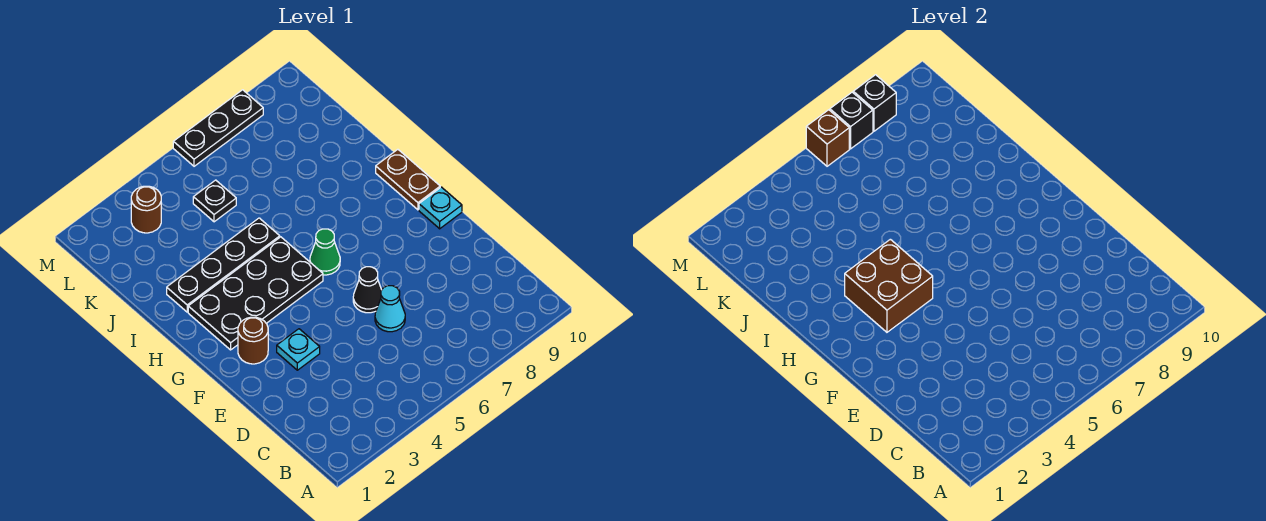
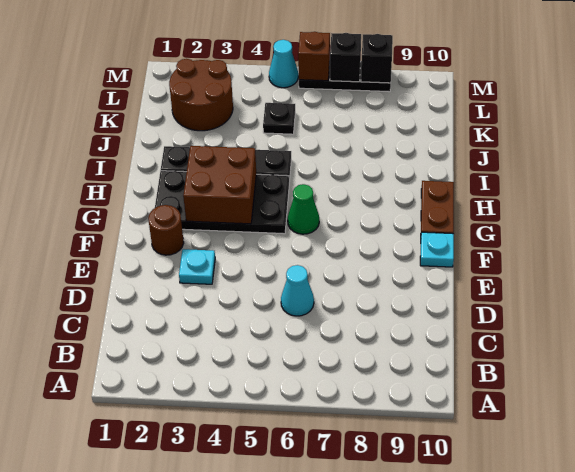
black cone E6 level 1 -> none
brown round brick L3 level 1 -> brown round brick K2:L3 level 1
none -> cyan cone M5 level 1

